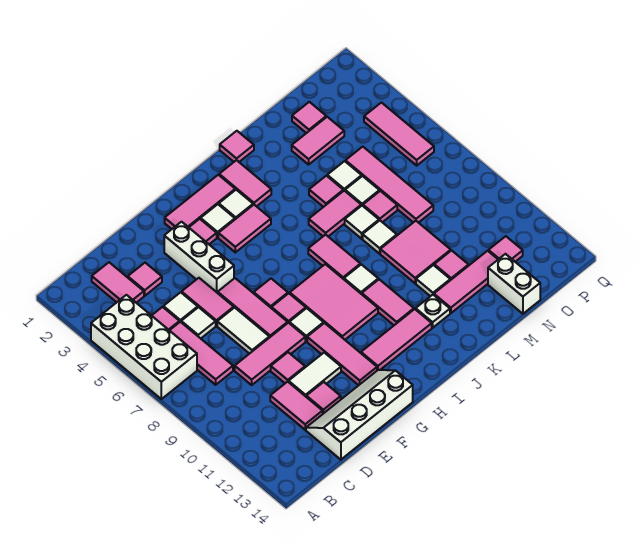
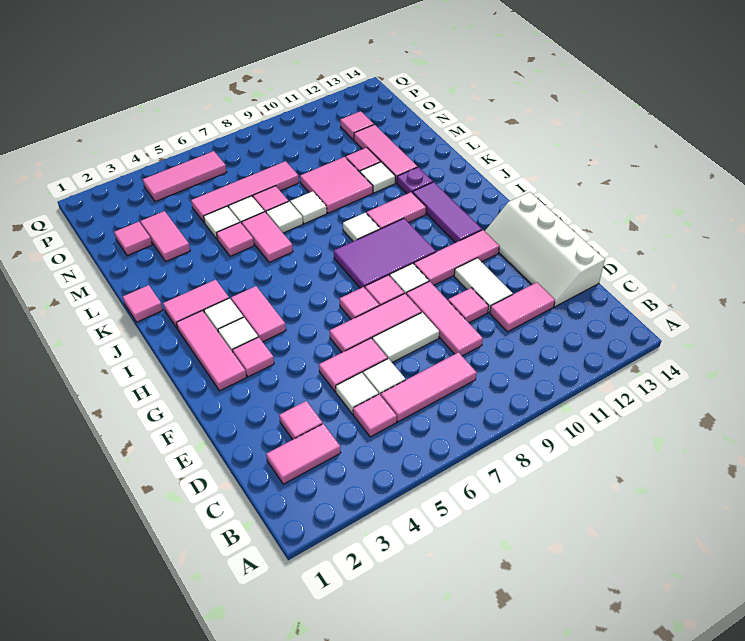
white brick A4:B7 level 1 -> none
pink tile E12 level 1 -> none
white brick F3:F5 level 1 -> none
pink tile H8:I10 level 1 -> purple tile H8:I10 level 1
pink tile H12:J12 level 1 -> purple tile H12:J12 level 1
pink tile J7:J8 level 1 -> none
white plate K12 level 1 -> purple plate K12 level 1
white brick N13:N14 level 1 -> none

